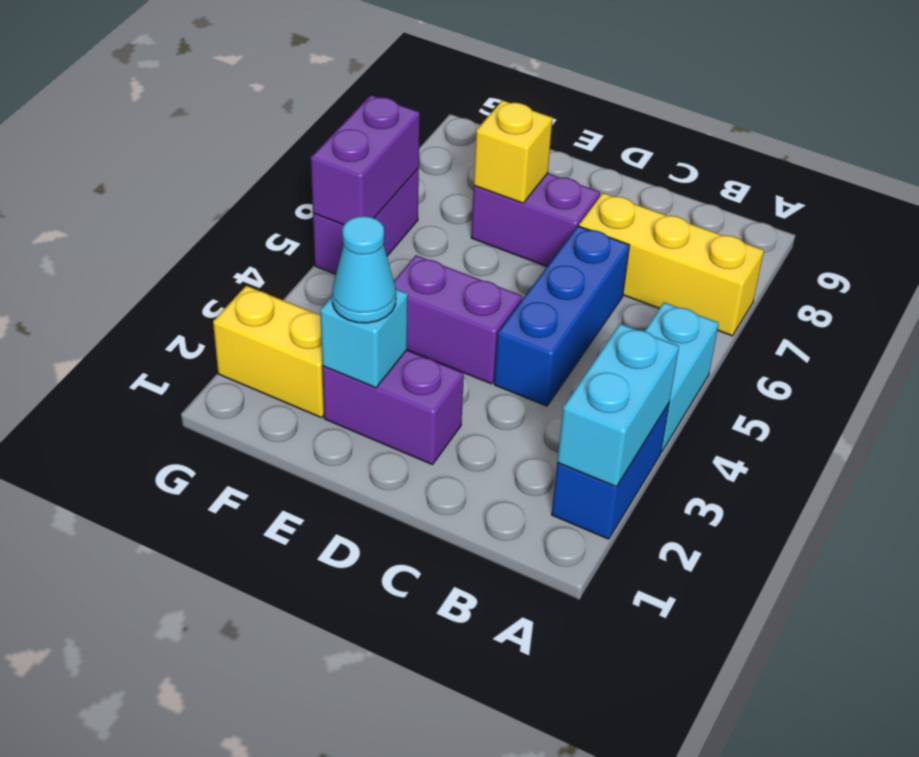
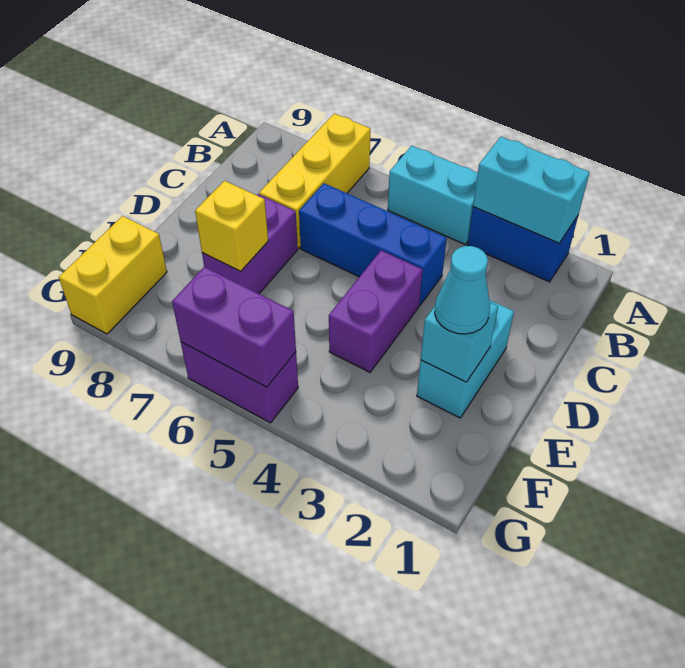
purple brick D2:E2 level 1 -> cyan brick D2:E2 level 1
yellow brick F2:G2 level 1 -> yellow brick F9:G9 level 1

